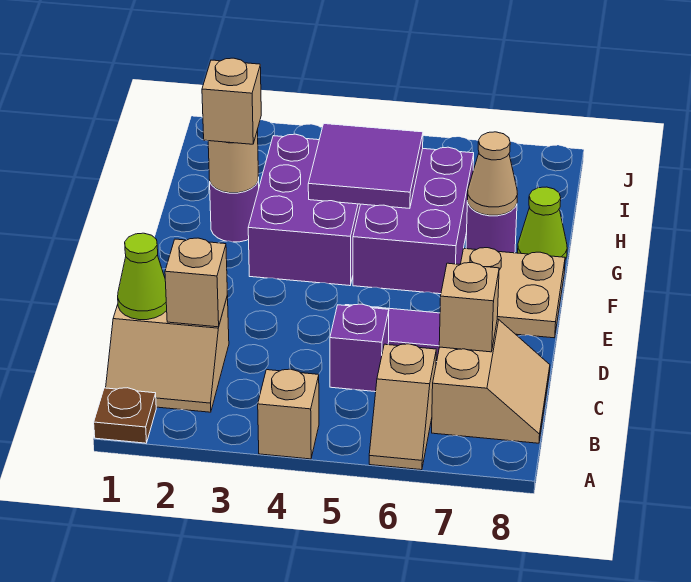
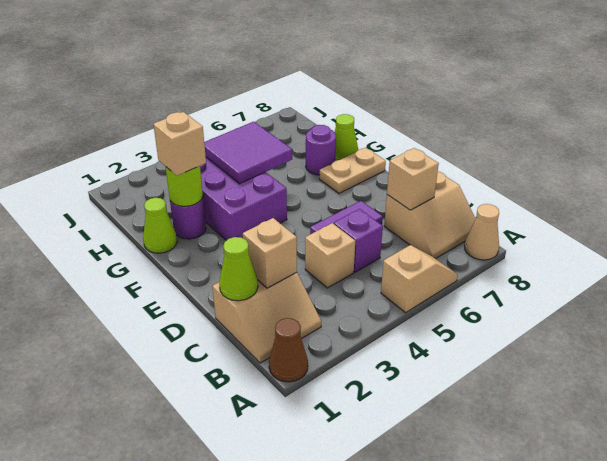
brown plate A1 level 1 -> brown cone A1 level 1
tan brick A4 level 1 -> tan brick C4 level 1
tan slope A6:B6 level 1 top B -> tan slope A5:A6 level 1 top 5
tan slope B7:C8 level 1 top 7 -> tan slope B7:C8 level 1 top C
tan plate E7:F8 level 1 -> tan plate F7:F8 level 1
purple brick F5:H6 level 1 -> none
none -> lime cone G1 level 1
tan round brick G2 level 2 -> lime round brick G2 level 2
tan cone G7 level 2 -> tan cone A8 level 1

